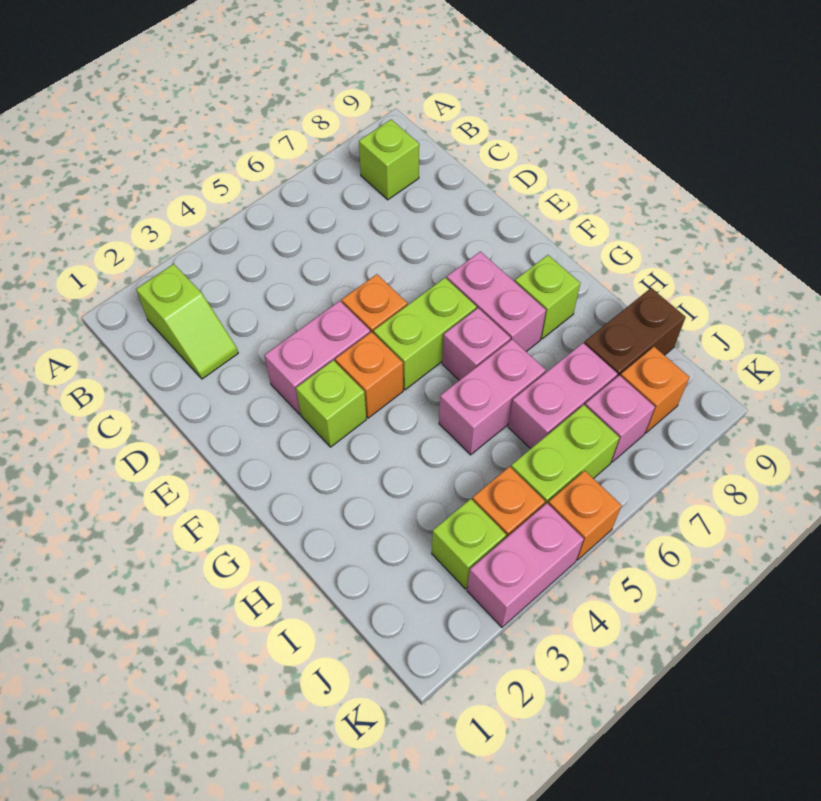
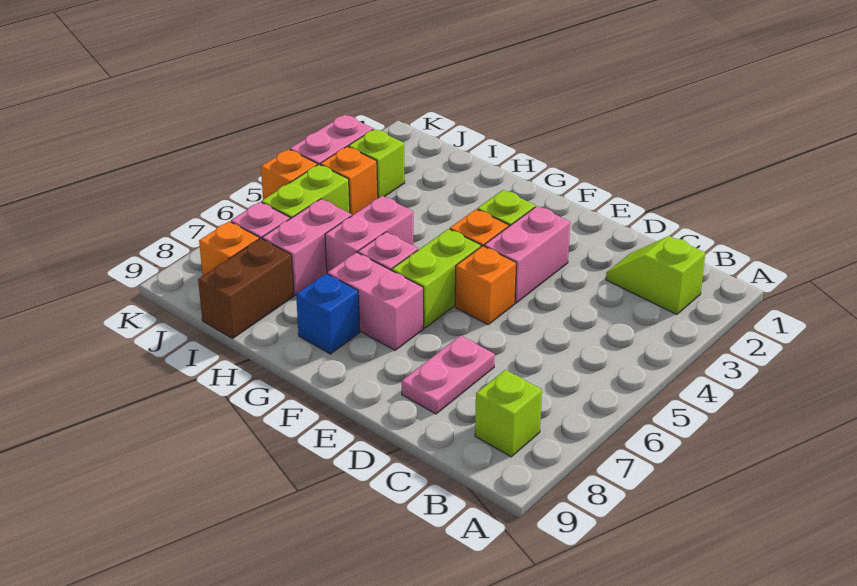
none -> pink plate D7:D8 level 1
lime brick G8 level 1 -> blue brick G8 level 1

